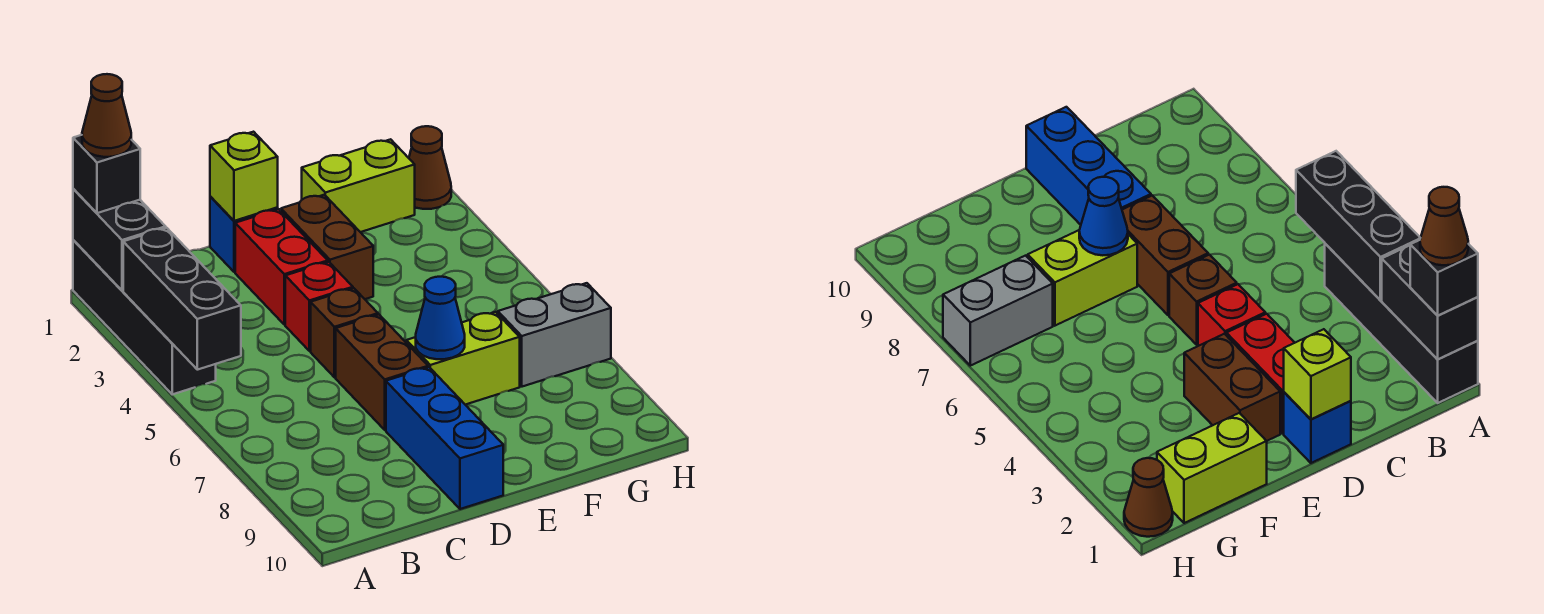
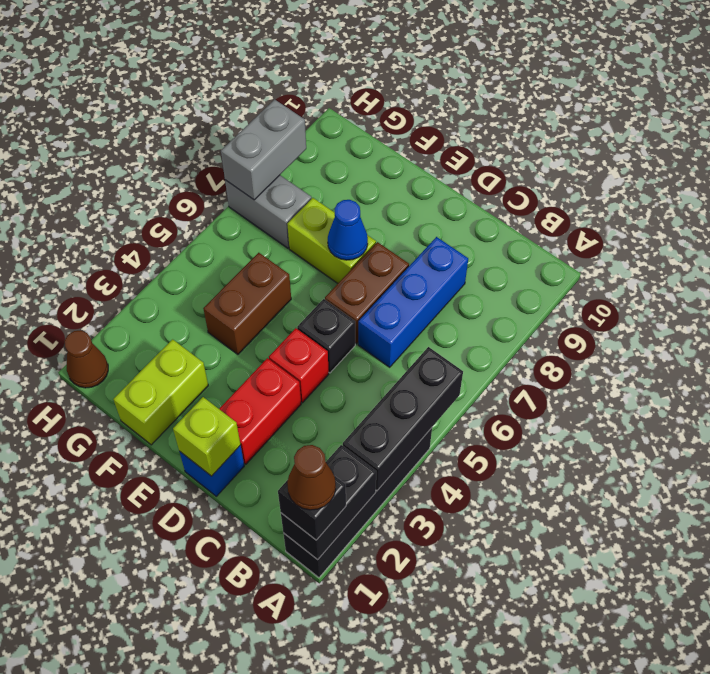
brown brick D5 level 1 -> black brick D5 level 1
blue brick D8:D10 level 1 -> blue brick C6:C8 level 1
brown brick E2:E3 level 1 -> brown brick F4:F5 level 1
lime brick F1:G1 level 1 -> lime brick F1:F2 level 1
none -> grey brick H7:H8 level 2

